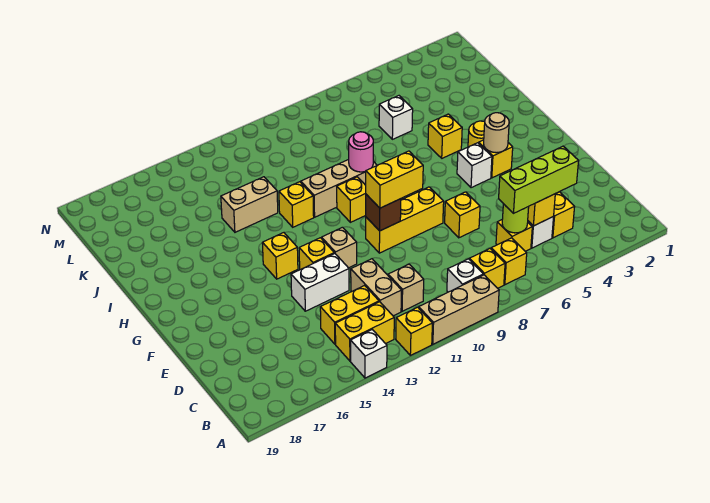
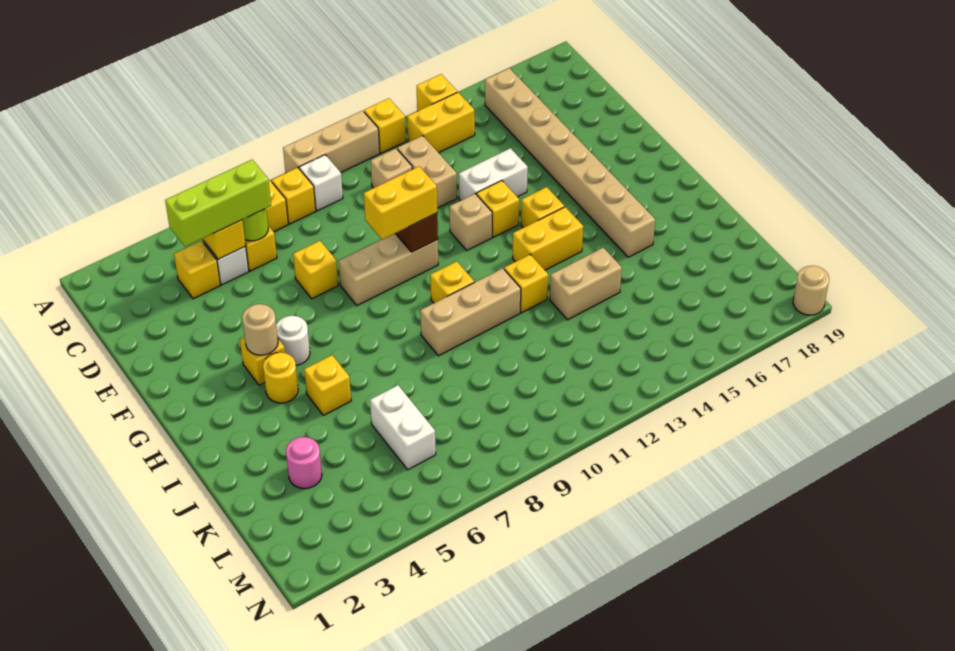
white brick A14 level 1 -> yellow brick A14 level 1
none -> tan brick B16:I16 level 1
yellow brick C13:C14 level 1 -> yellow brick H13:H14 level 1
yellow brick F8:F10 level 1 -> tan brick F8:F10 level 1
white brick G5 level 1 -> white round brick G5 level 1
pink round brick I9 level 2 -> pink round brick K3 level 1
white brick K6 level 1 -> white brick K6:L6 level 1
none -> tan round brick N19 level 1

